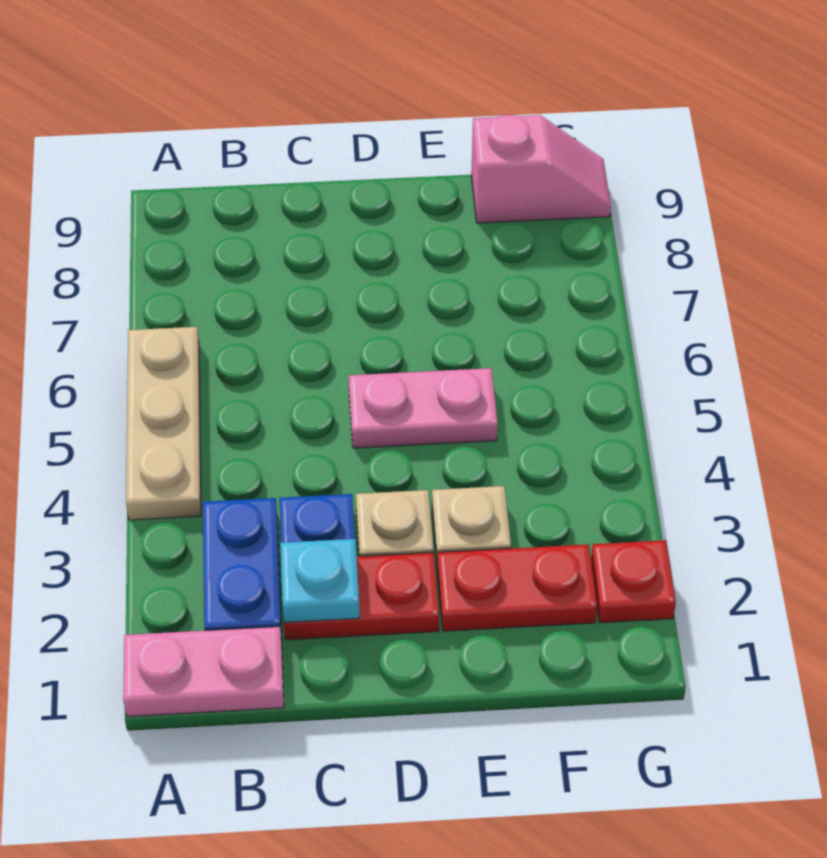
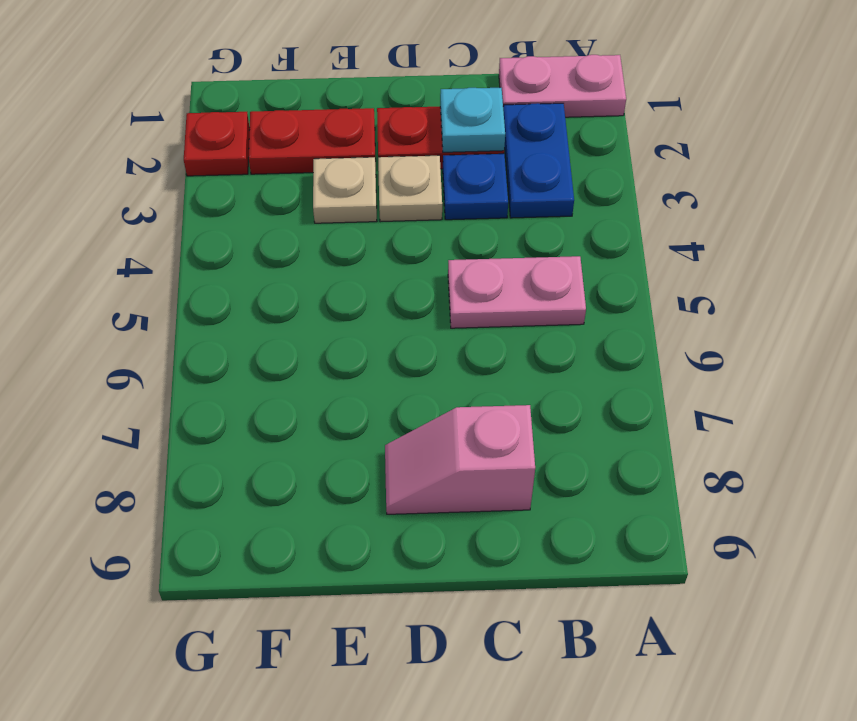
tan plate A4:A6 level 1 -> none
pink plate D5:E5 level 1 -> pink plate B5:C5 level 1
pink slope F9:G9 level 1 top F -> pink slope C8:D8 level 1 top C

